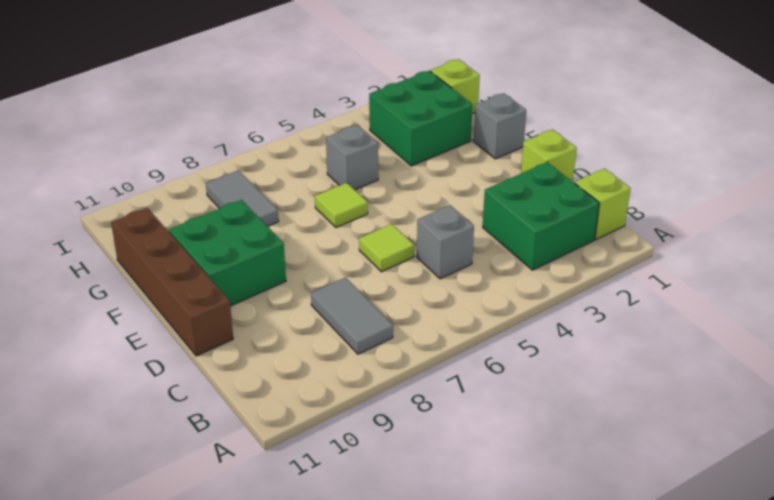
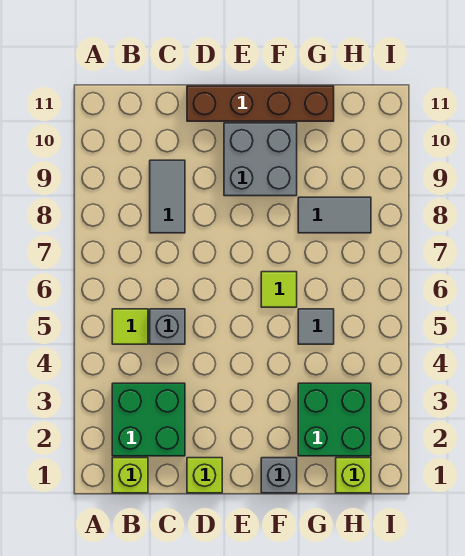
grey tile B8:C8 level 1 -> grey tile C8:C9 level 1
lime tile D6 level 1 -> lime tile B5 level 1
green brick E9:F10 level 1 -> grey brick E9:F10 level 1
grey brick G5 level 1 -> grey tile G5 level 1

